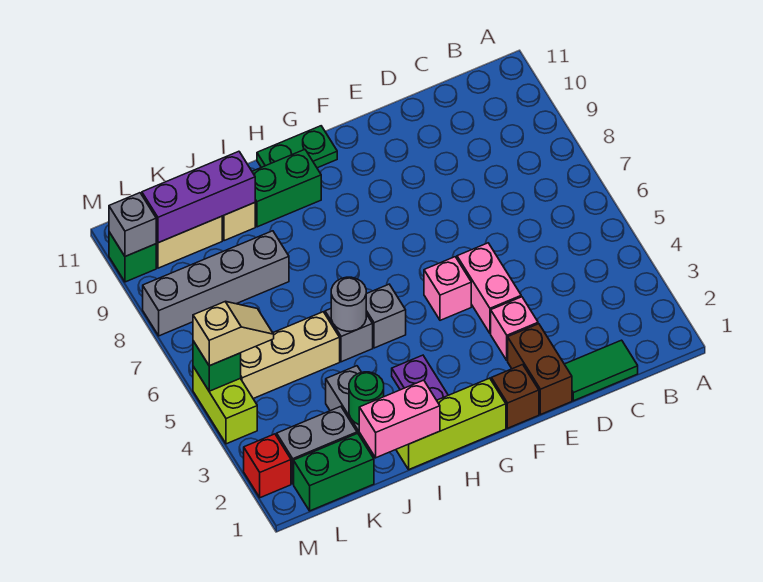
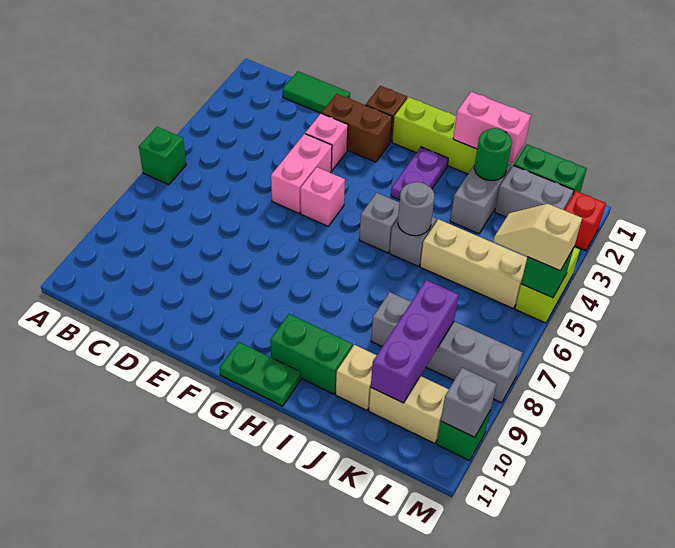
none -> green brick A6 level 1
brown brick E1:E2 level 1 -> brown brick E2:F2 level 1
purple brick J10:L10 level 2 -> purple brick K8:K10 level 2

